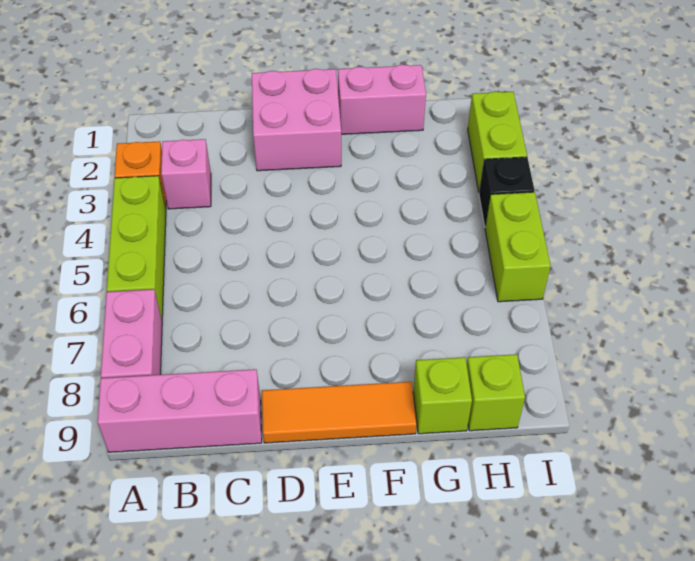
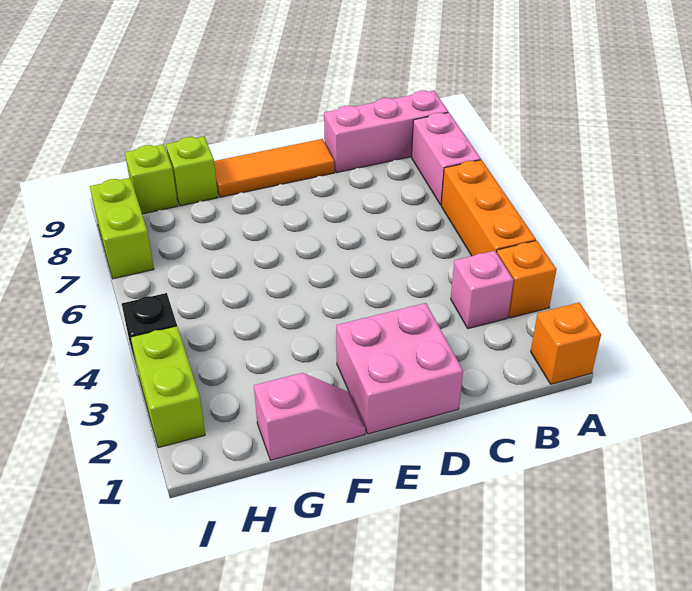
none -> orange brick A1 level 1
lime brick A4:A6 level 1 -> orange brick A4:A6 level 1
pink brick F1:G1 level 1 -> pink slope F1:G1 level 1 top G
lime brick I5:I6 level 1 -> lime brick I7:I8 level 1

